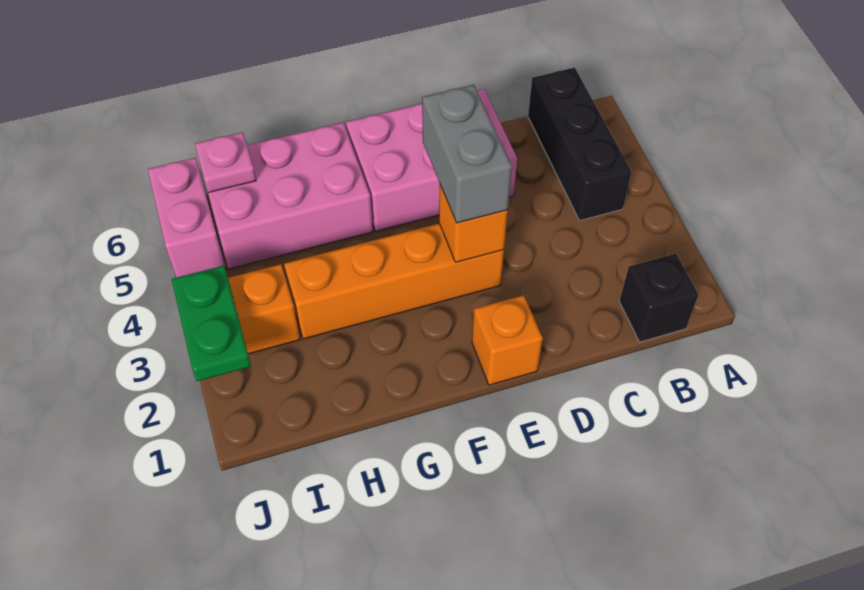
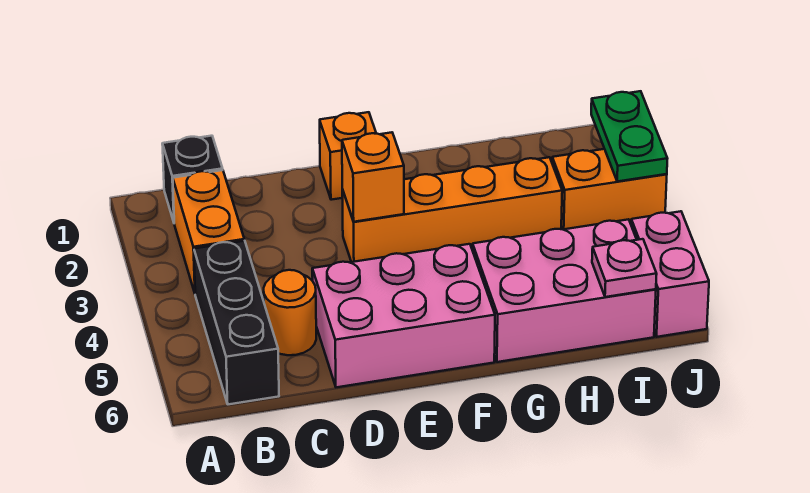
none -> orange brick B2:B3 level 1
none -> orange round brick C5 level 1
grey brick E3:E4 level 3 -> none

